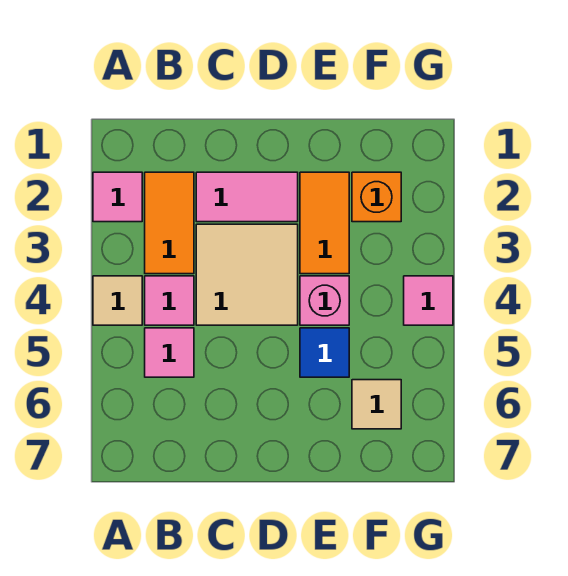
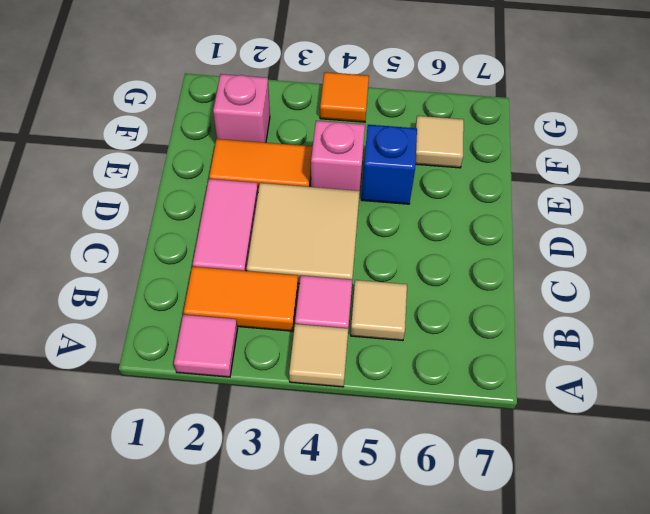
pink tile B5 level 1 -> tan tile B5 level 1
blue tile E5 level 1 -> blue brick E5 level 1
orange brick F2 level 1 -> pink brick F2 level 1
pink tile G4 level 1 -> orange tile G4 level 1

